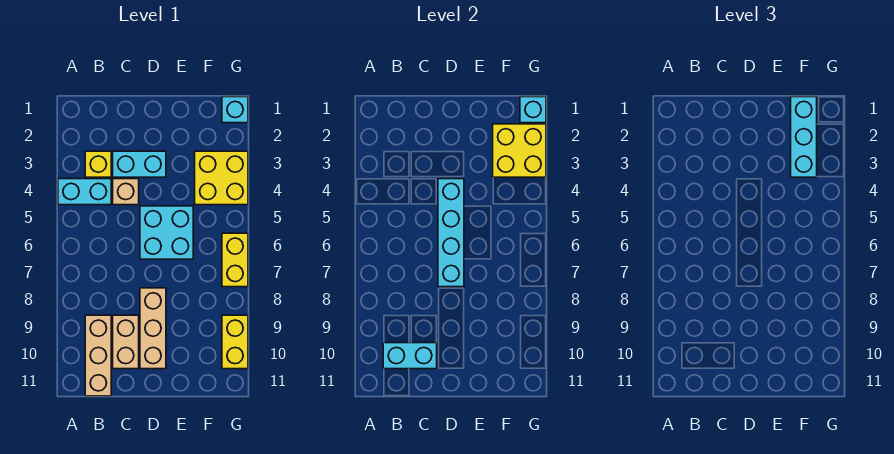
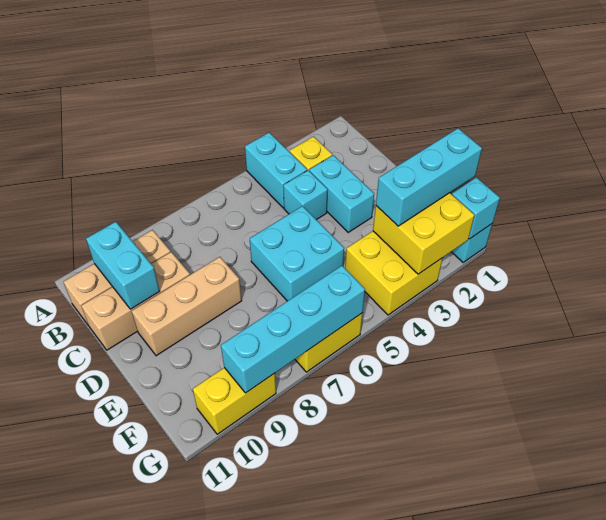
tan brick C4 level 1 -> cyan brick C4 level 1
tan brick C9:C10 level 1 -> tan brick C9:C11 level 1
cyan brick D4:D7 level 2 -> cyan brick G6:G9 level 2

